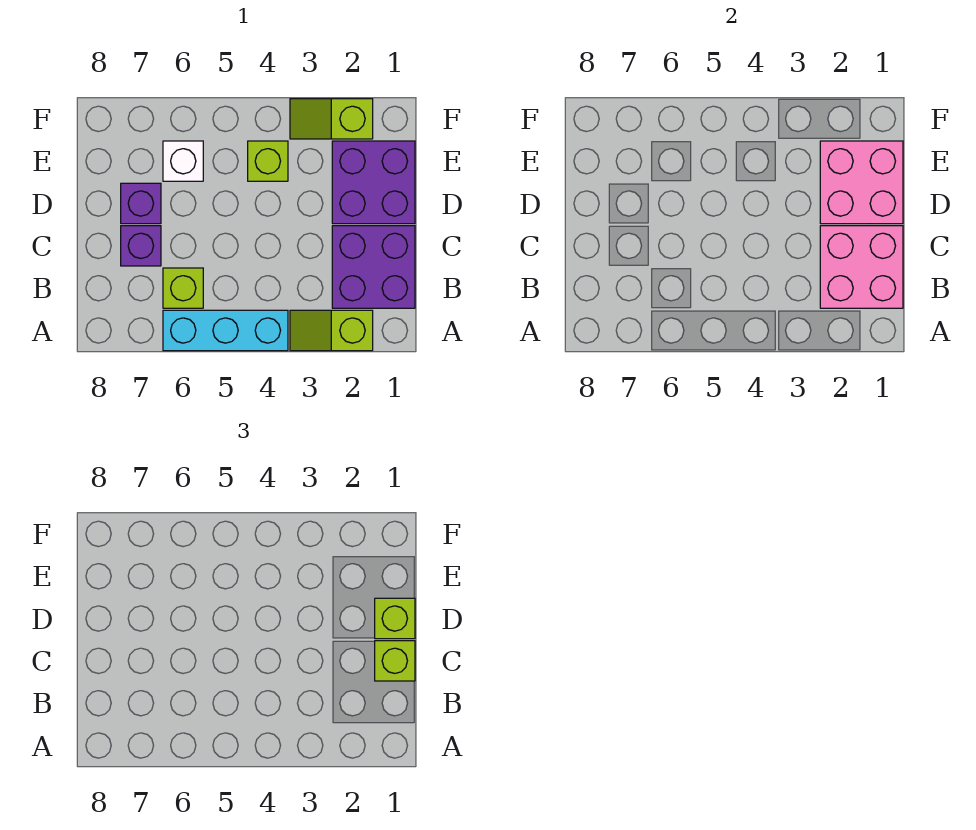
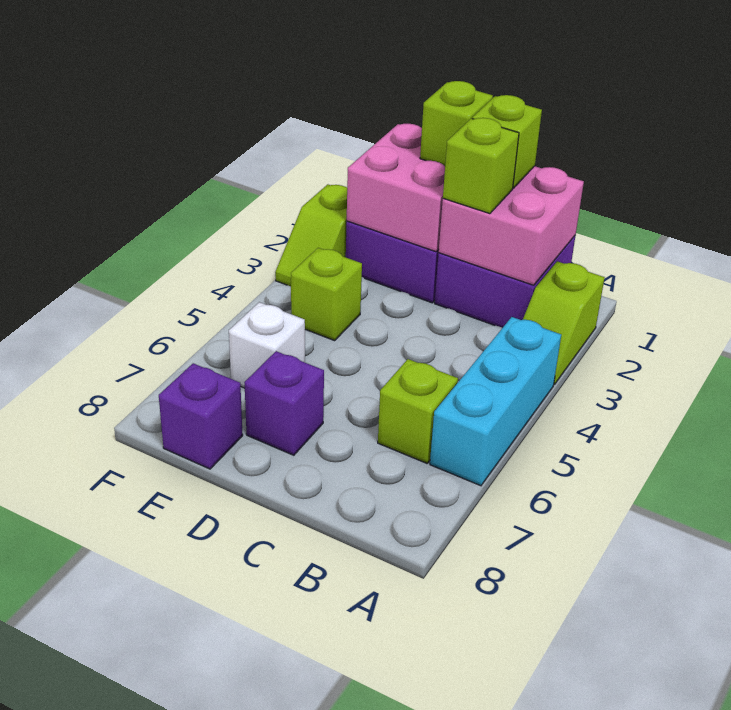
none -> lime brick C2 level 3
purple brick C7 level 1 -> purple brick E8 level 1

